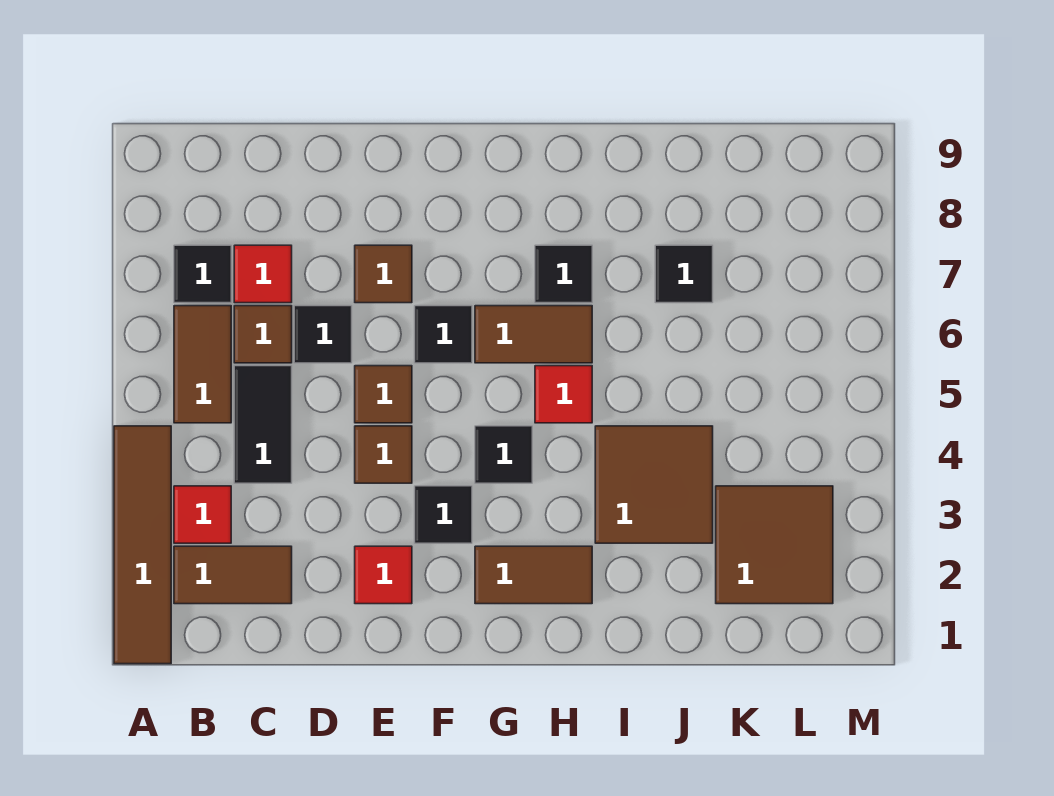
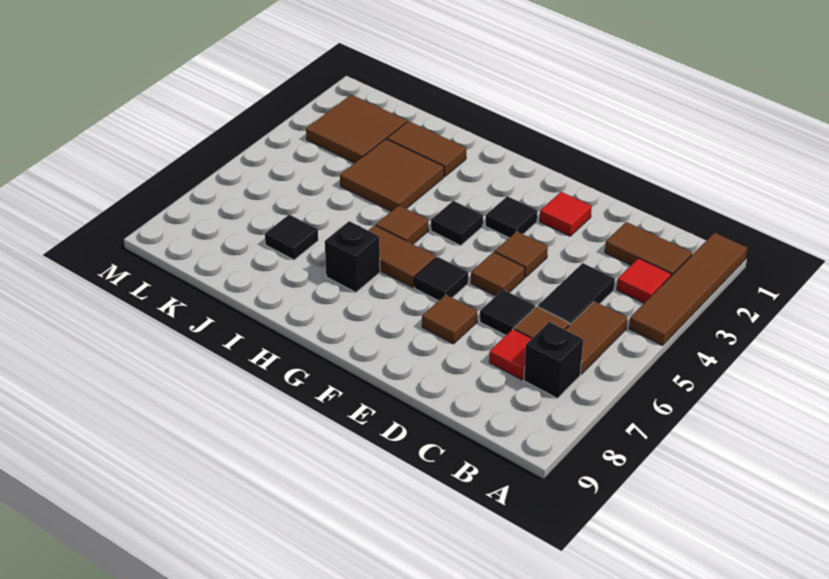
black tile B7 level 1 -> black brick B7 level 1
brown tile G2:H2 level 1 -> brown tile I2:J2 level 1
red tile H5 level 1 -> brown tile H5 level 1
black tile H7 level 1 -> black brick H7 level 1

